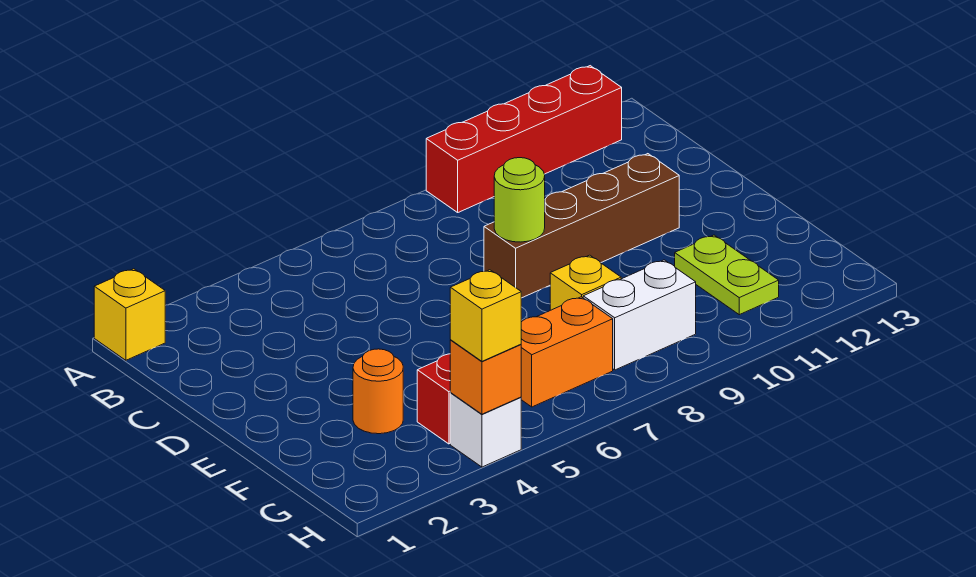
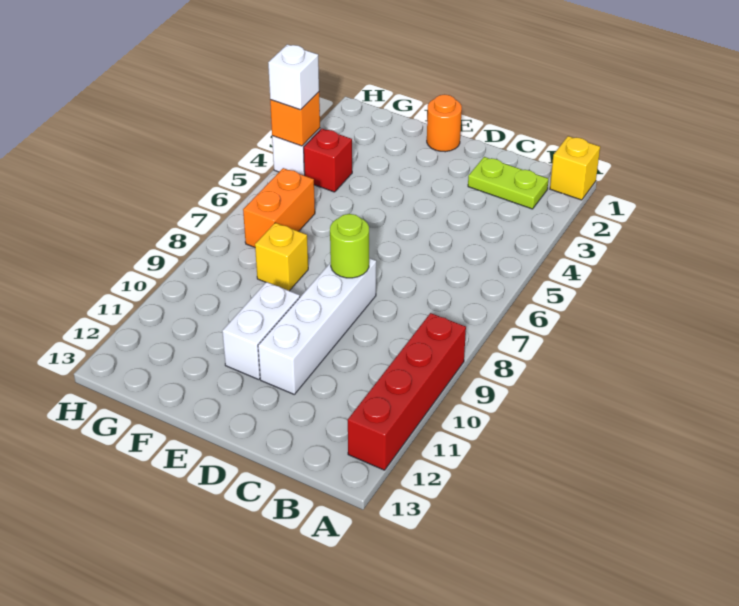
brown brick D8:D11 level 1 -> white brick D8:D11 level 1
orange round brick F3 level 1 -> orange round brick E1 level 1
lime plate F11:G11 level 1 -> lime plate B2:C2 level 1
white brick G8:G9 level 1 -> white brick E10:E11 level 1
yellow brick H4 level 3 -> white brick H4 level 3

